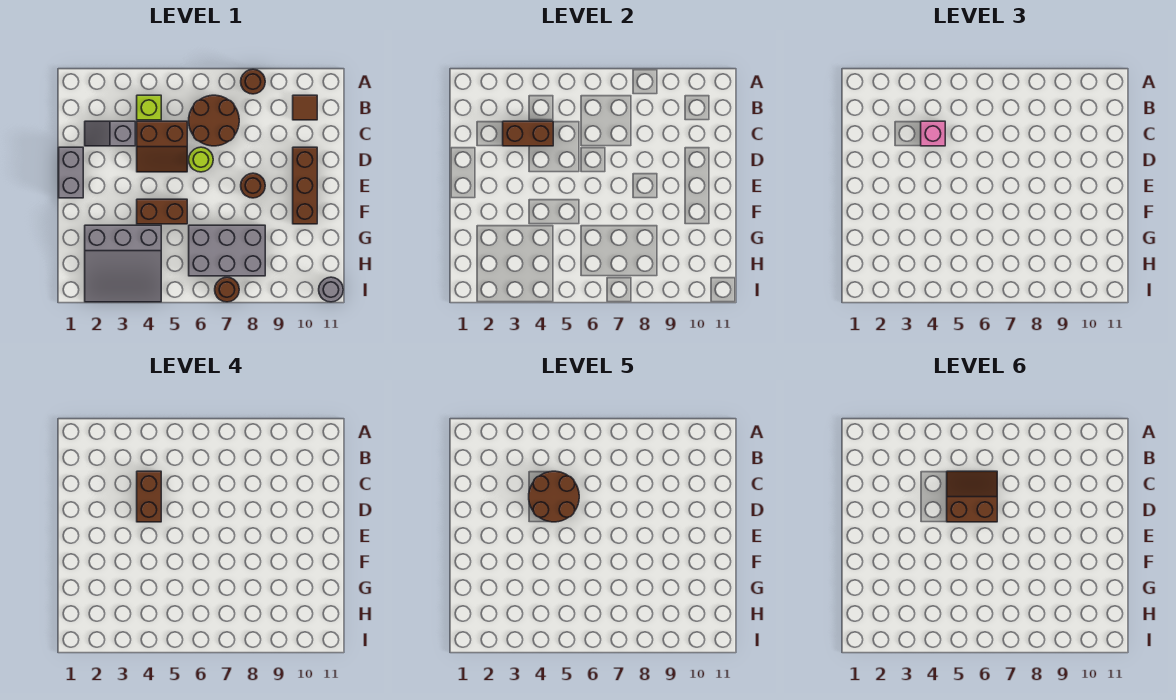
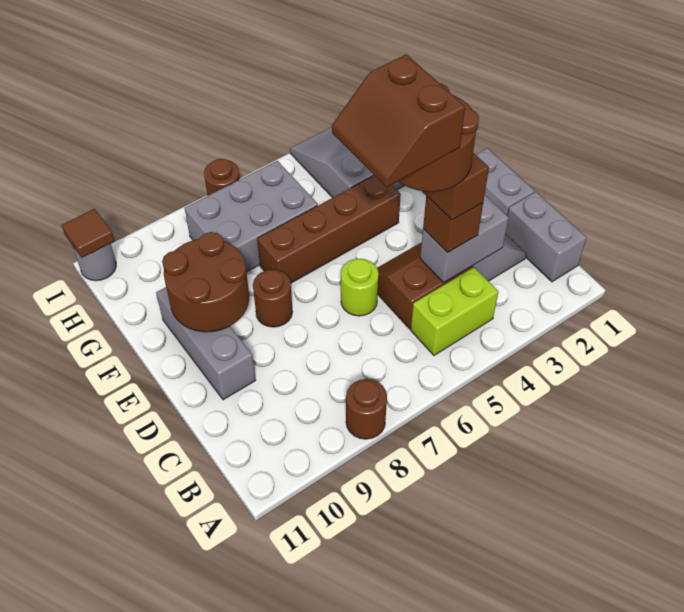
none -> grey brick B1:C1 level 1
lime brick B4 level 1 -> lime brick B4:B5 level 1
brown round brick B6:C7 level 1 -> brown round brick E9:F10 level 2
brown tile B10 level 1 -> brown tile I11 level 2
brown brick C3:C4 level 2 -> grey brick C3:C4 level 2
pink brick C4 level 3 -> brown brick C4 level 3
brown slope C5:D6 level 6 top D -> brown slope C5:D6 level 6 top 5
brown brick D10:F10 level 1 -> grey brick D10:F10 level 1
brown brick F4:F5 level 1 -> brown brick F4:F7 level 1

